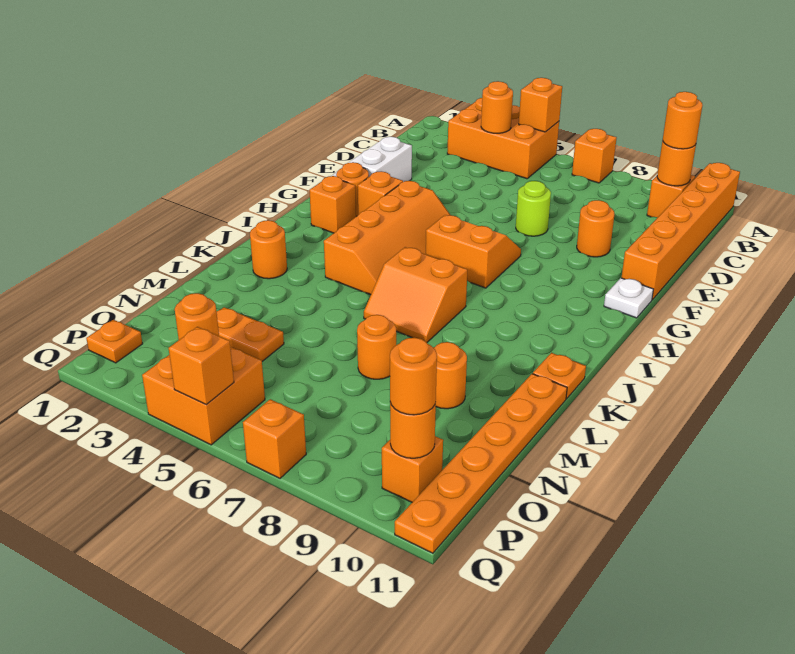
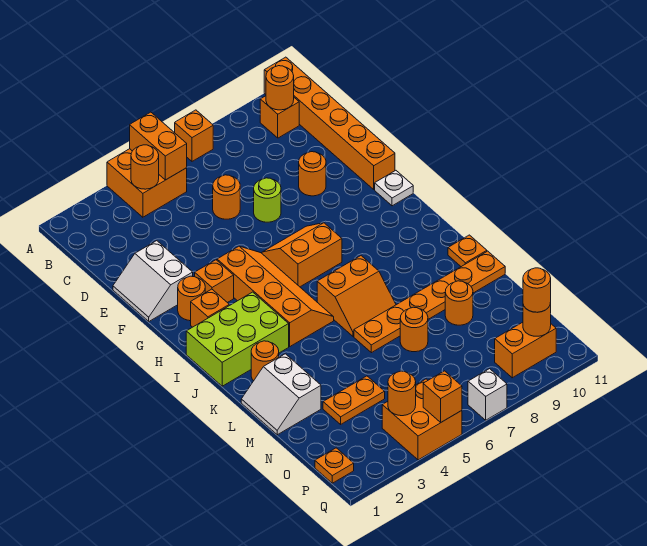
orange brick A3:B5 level 1 -> orange brick A4:B5 level 1
orange brick A5 level 2 -> orange brick A5:B5 level 2
orange round brick B10 level 3 -> orange round brick D6 level 1
none -> lime brick I1:J3 level 1
none -> white slope L1:M2 level 1 top 2
orange plate L11:Q11 level 1 -> orange plate L6:L11 level 1
orange brick P10 level 1 -> orange brick P9:P10 level 1
orange brick Q7 level 1 -> white brick Q7 level 1

